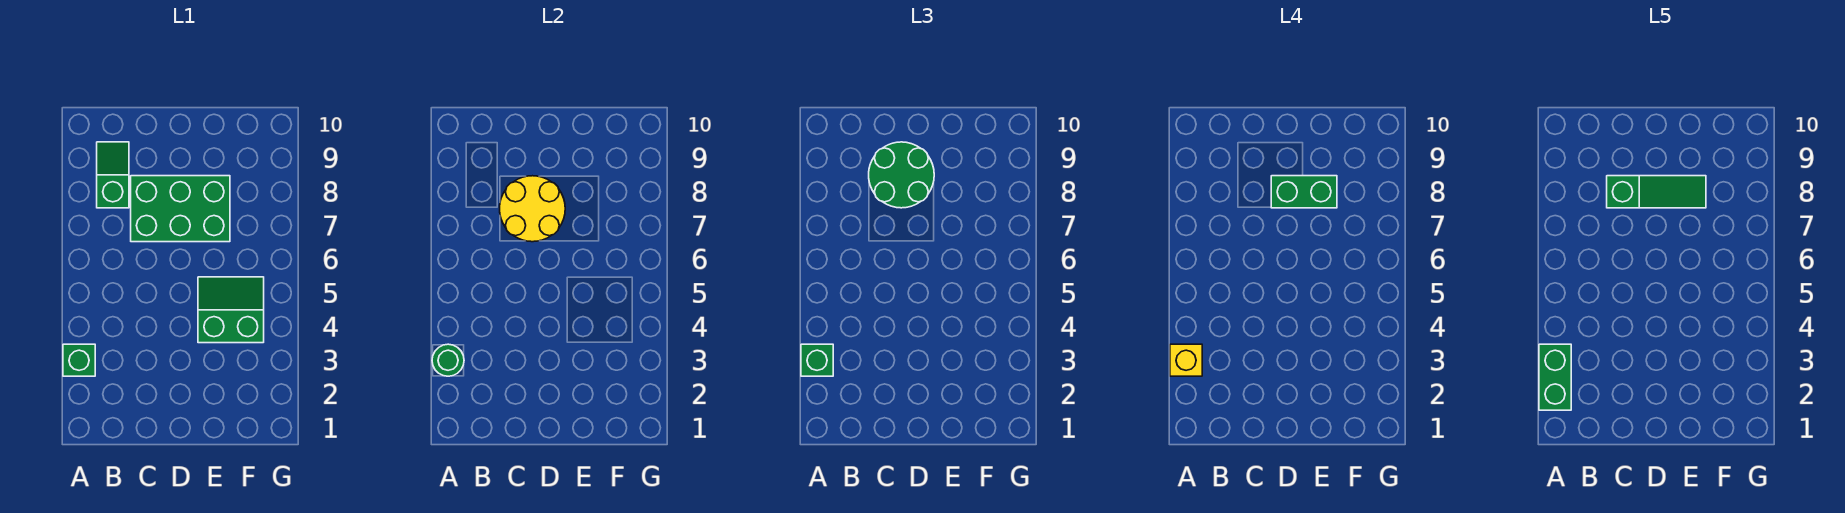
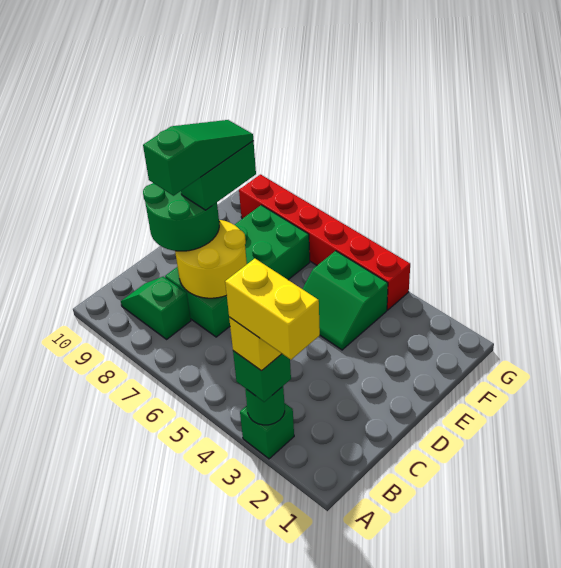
green brick A2:A3 level 5 -> yellow brick A2:A3 level 5
green brick C7:E8 level 1 -> green brick C7:F8 level 1
green slope E4:F5 level 1 top 4 -> green slope E4:F5 level 1 top F
none -> red brick G4:G9 level 1

